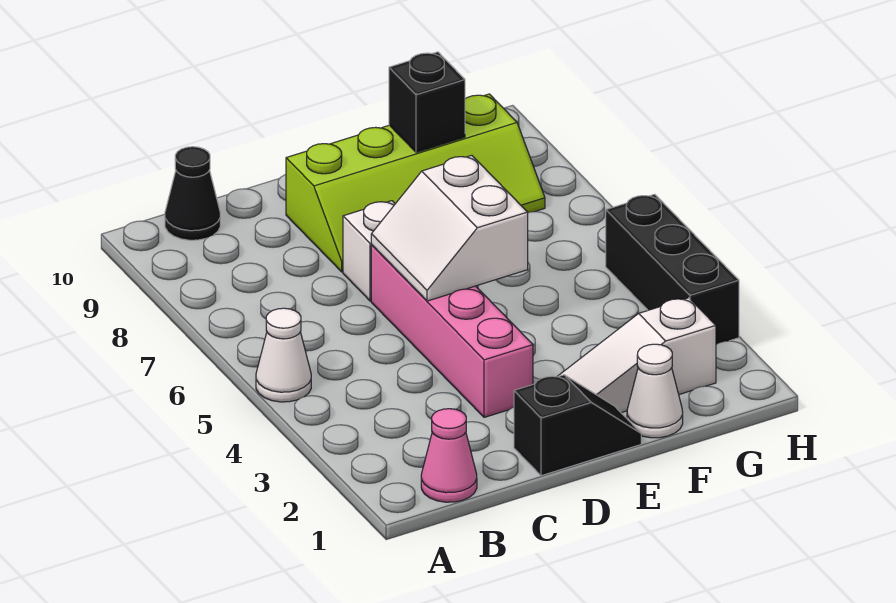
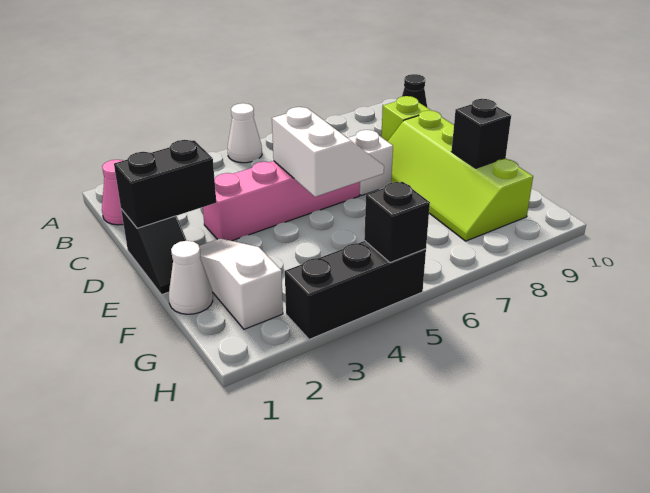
none -> lime brick C9 level 1
none -> black brick D1:D2 level 2
white slope D5:E6 level 2 top E -> white slope D5:E6 level 2 top 5
none -> black brick H5 level 2

